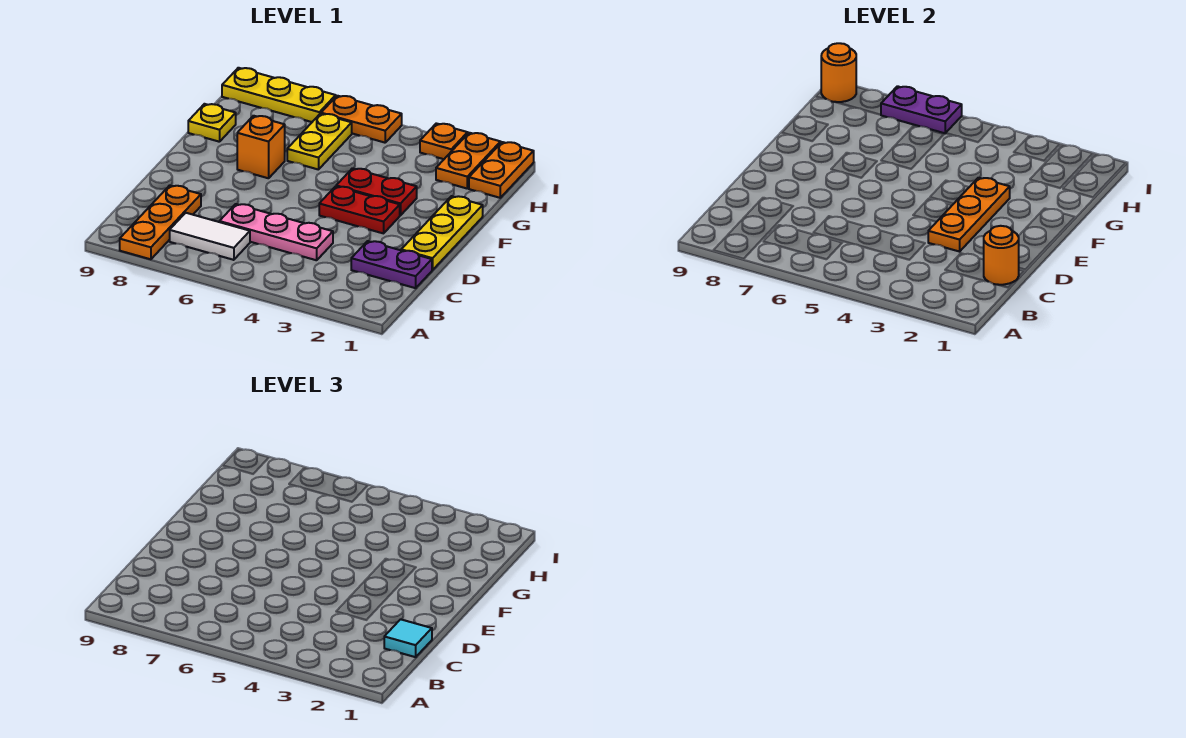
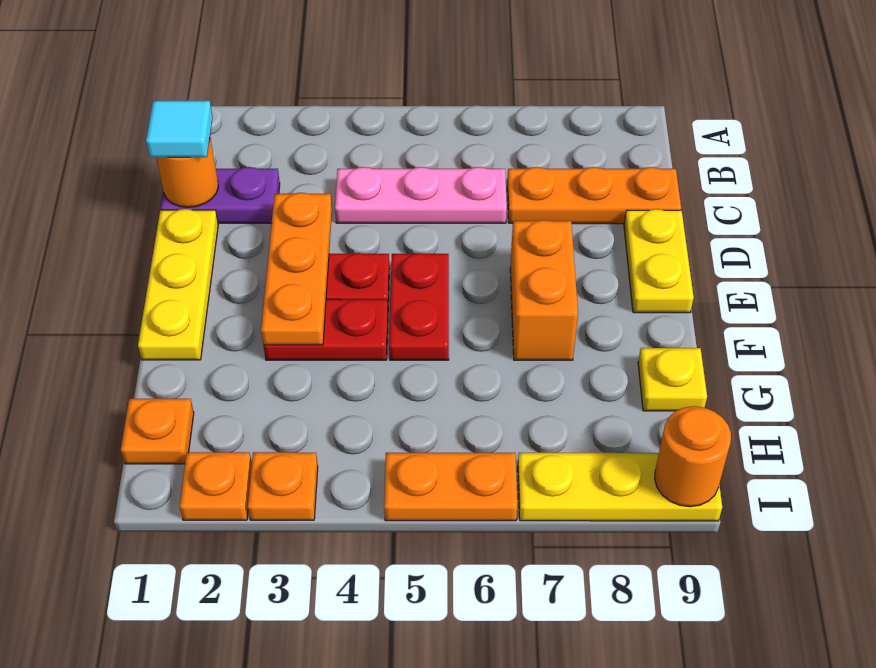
orange plate A8:C8 level 1 -> orange plate C7:C9 level 1
white tile B6:B7 level 1 -> none
none -> red plate E5:F5 level 1
orange brick F7 level 1 -> orange brick E7:F7 level 1
yellow plate G6:H6 level 1 -> yellow plate D9:E9 level 1
orange plate H1:I1 level 1 -> orange plate H1 level 1
orange plate H2:I2 level 1 -> orange plate I2 level 1
purple plate I6:I7 level 2 -> none

